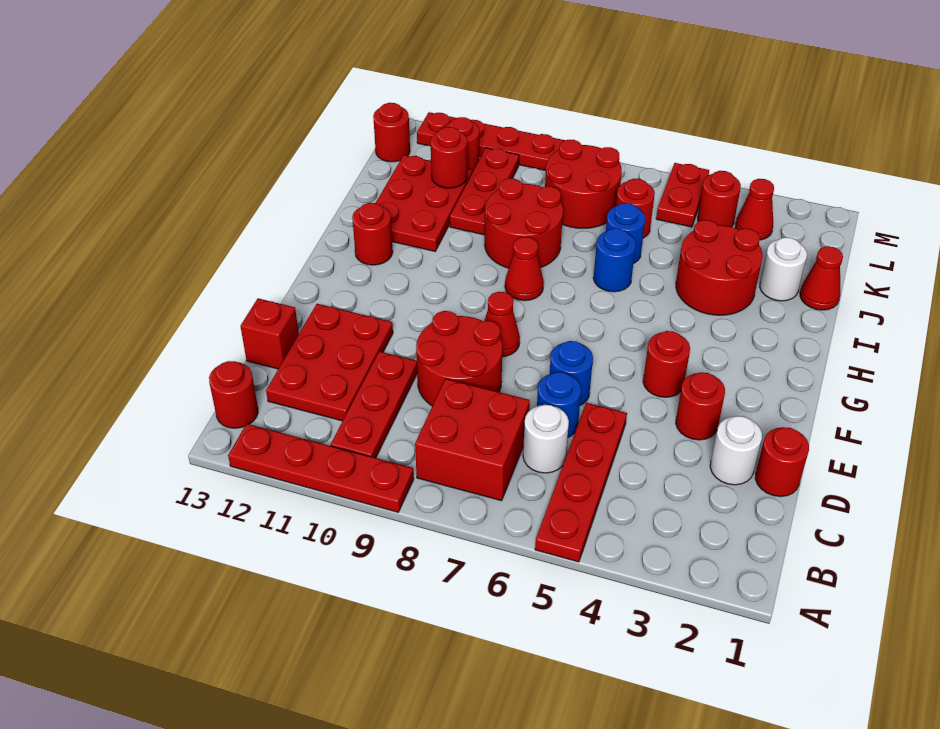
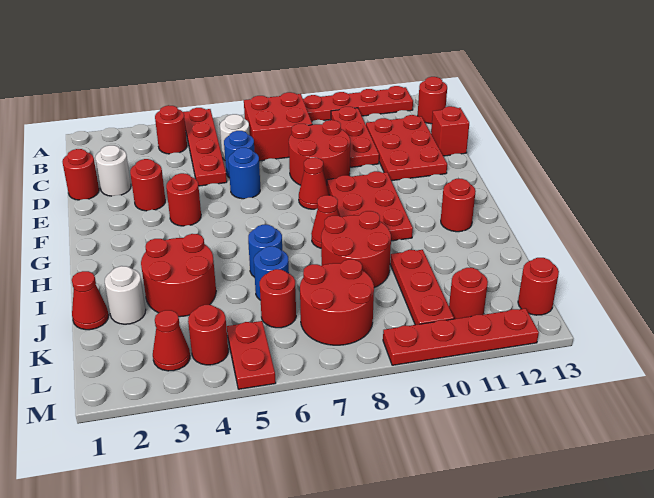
red plate I11:K12 level 1 -> red plate F9:H10 level 1
red round brick K11 level 2 -> red round brick B4 level 1

